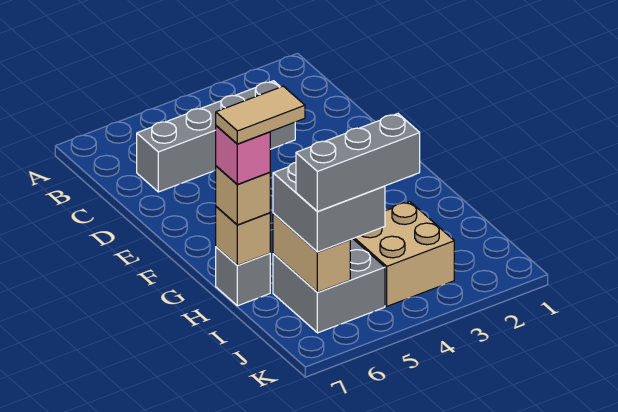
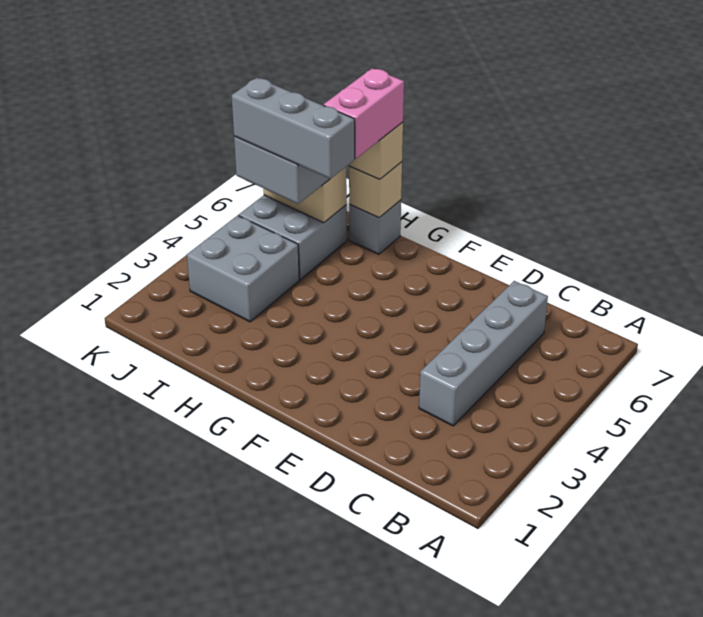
tan tile H6:H7 level 5 -> none
pink brick H7 level 4 -> pink brick H6:H7 level 4
tan brick I3:J4 level 1 -> grey brick I3:J4 level 1
grey brick J4:J6 level 4 -> grey brick H5:J5 level 4

